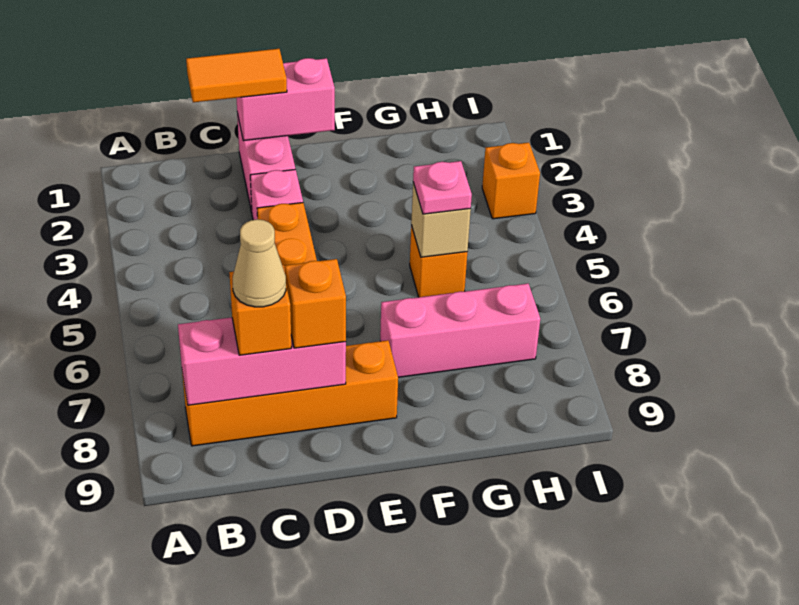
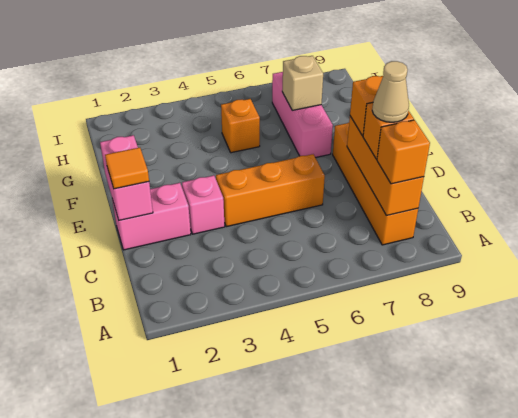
pink brick B8:D8 level 2 -> orange brick B8:D8 level 2
orange tile C1:D1 level 3 -> orange tile D1 level 3
tan brick G5 level 2 -> tan brick G7 level 2
pink plate G5 level 3 -> none
orange brick I3 level 1 -> orange brick B8 level 3

